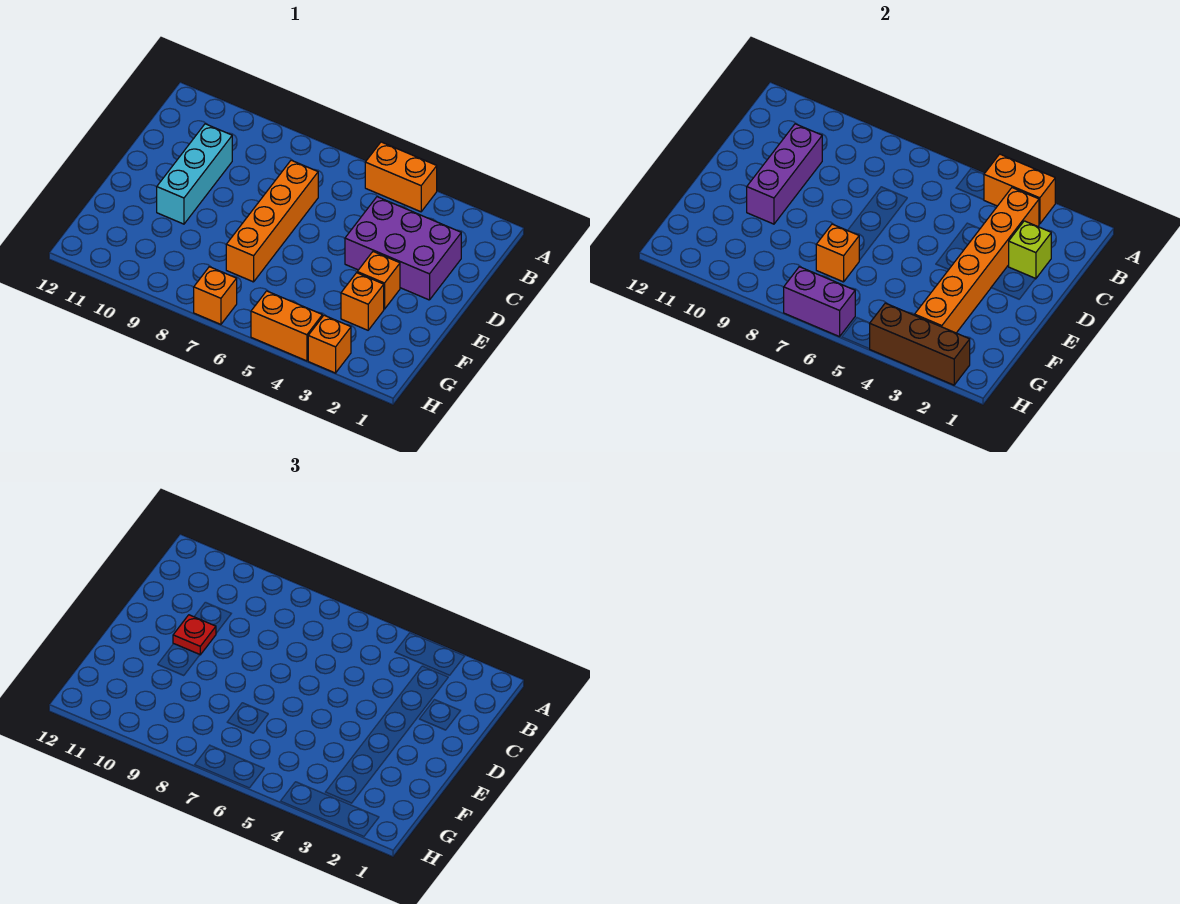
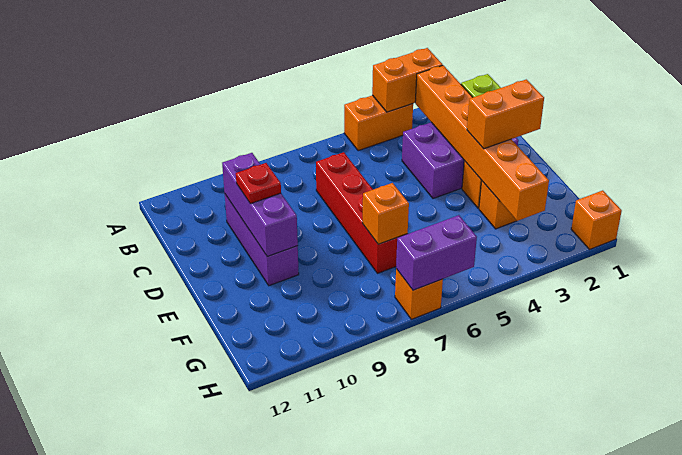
orange brick C7:F7 level 1 -> red brick C7:F7 level 1
cyan brick C10:E10 level 1 -> purple brick C10:E10 level 1
brown brick H2:H4 level 2 -> none
orange brick H3 level 1 -> orange brick H1 level 1
orange brick H4:H5 level 1 -> orange brick E2:E3 level 3

